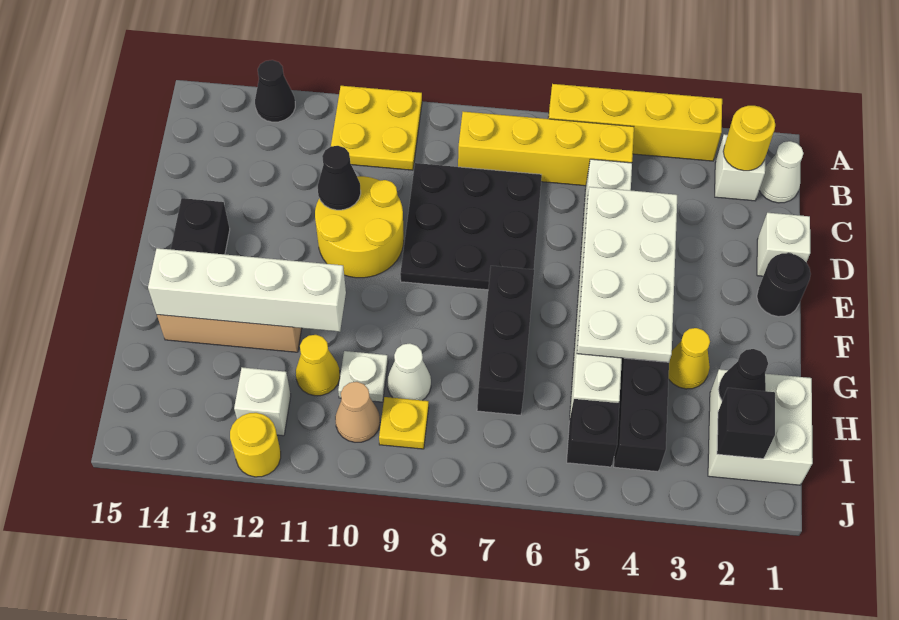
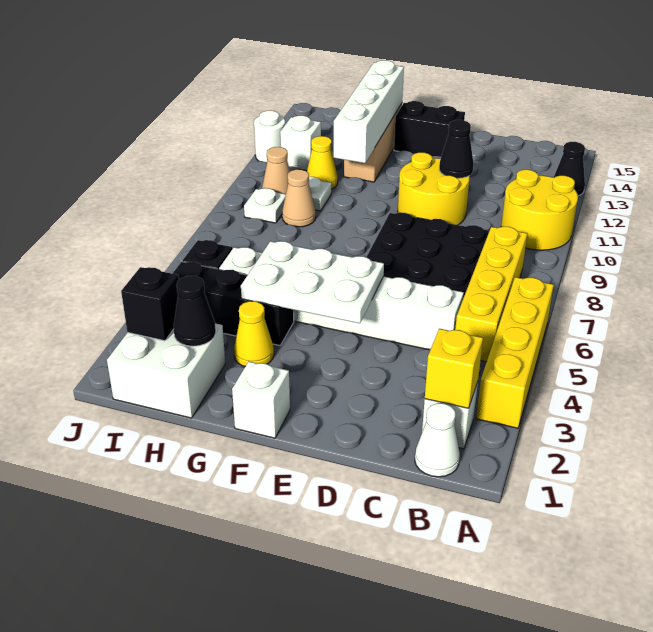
yellow plate A10:B11 level 1 -> yellow round brick A10:B11 level 1
yellow round brick B2 level 2 -> yellow brick B2 level 2
white brick D1 level 1 -> white brick F1 level 1
white plate D4:G5 level 2 -> white plate E4:G5 level 2
black round brick E1 level 1 -> none
black brick F7:H7 level 1 -> none
white cone H9 level 1 -> tan cone H9 level 1
yellow plate I9 level 1 -> white plate I9 level 1
yellow round brick J12 level 1 -> white round brick J12 level 1

